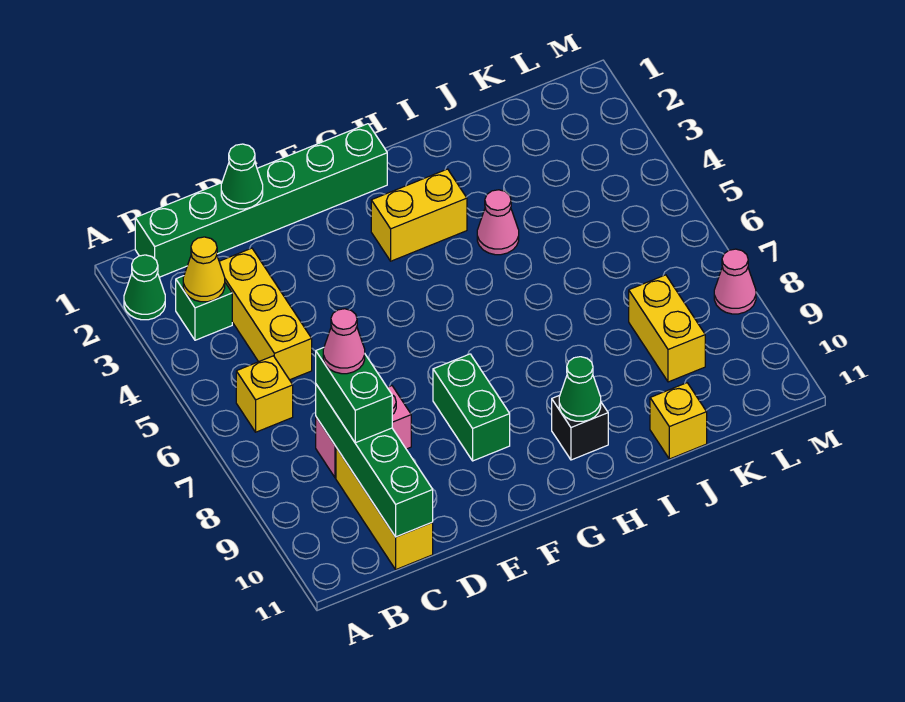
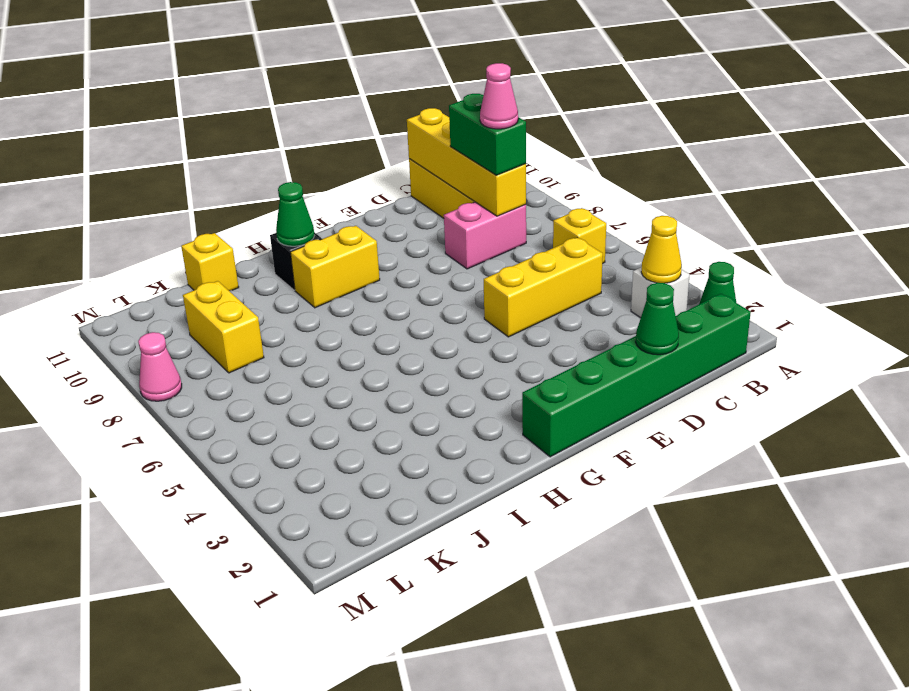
green brick B3 level 1 -> white brick B3 level 1
yellow brick C3:C5 level 1 -> yellow brick C5:E5 level 1
green brick C8:C11 level 2 -> yellow brick C8:C11 level 2
green brick F8:F9 level 1 -> none
yellow brick G3:H3 level 1 -> yellow brick G9:H9 level 1
pink cone I4 level 1 -> none

